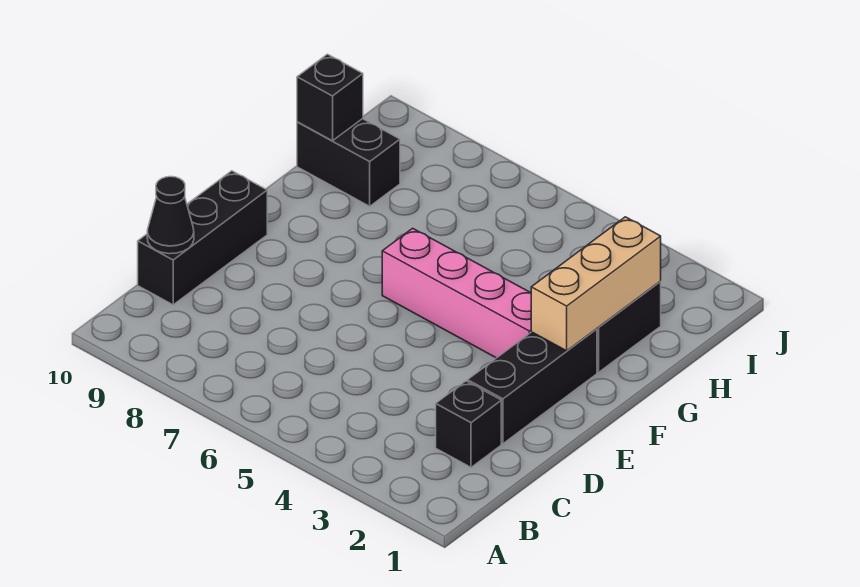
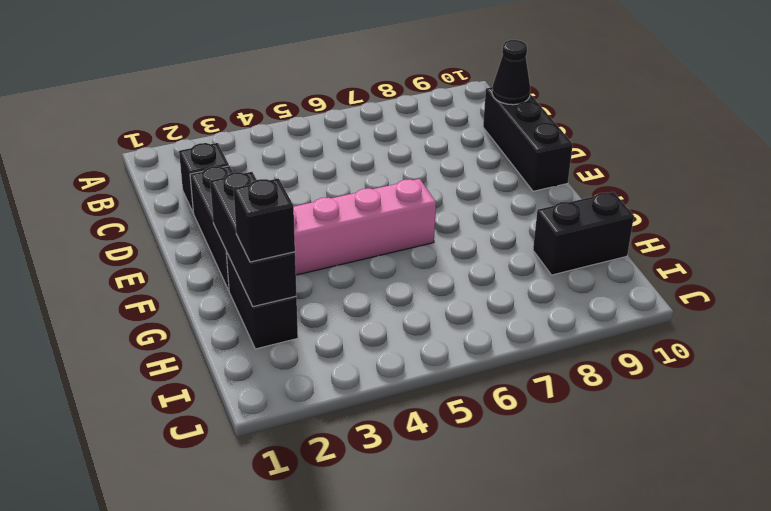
tan brick F2:H2 level 2 -> black brick F2:H2 level 2
black brick H10 level 2 -> black brick H2 level 3

